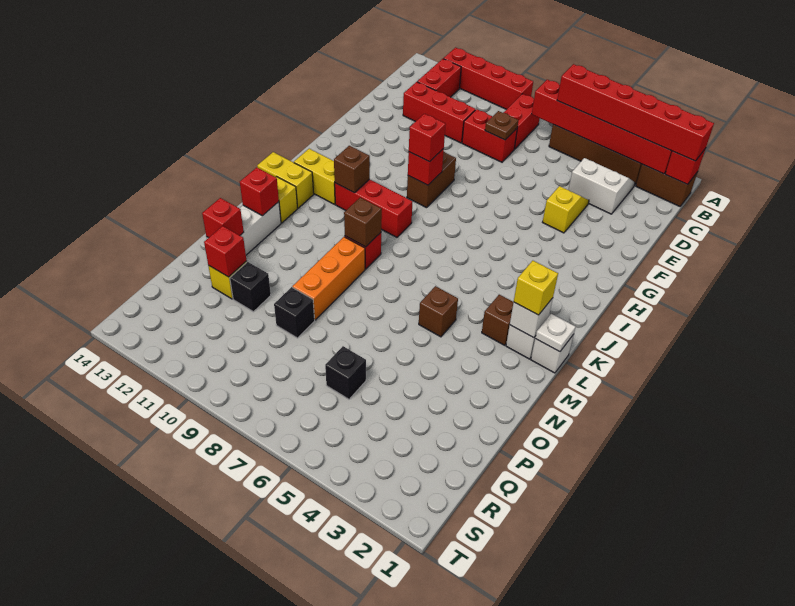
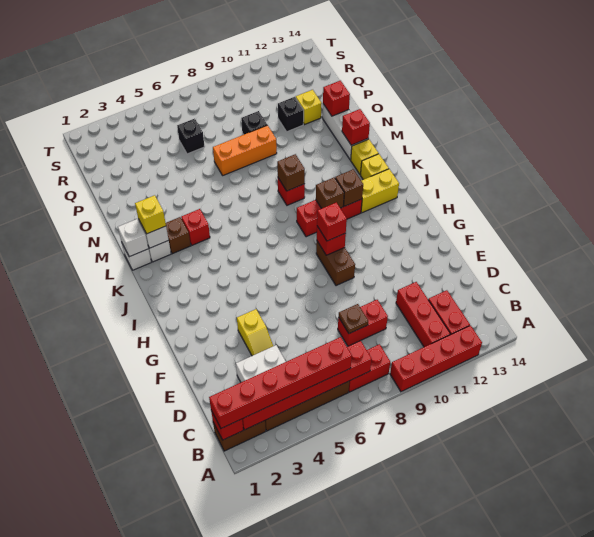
red brick B8:C8 level 1 -> red brick B7:B8 level 1
red brick D10:D12 level 1 -> red brick B11:D11 level 1
yellow brick K13:K14 level 1 -> yellow brick K13 level 1
white plate L1 level 2 -> white brick L1 level 2
brown brick M5 level 1 -> brown brick J10 level 2
orange brick M9:O9 level 1 -> orange brick O7:O9 level 1
red brick P12 level 2 -> red brick L4 level 1

